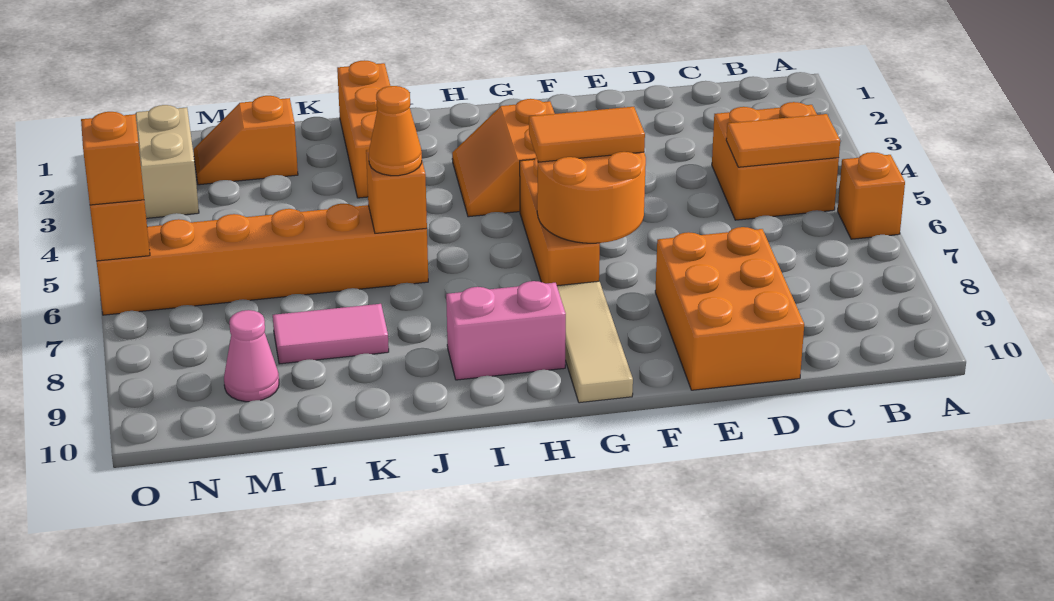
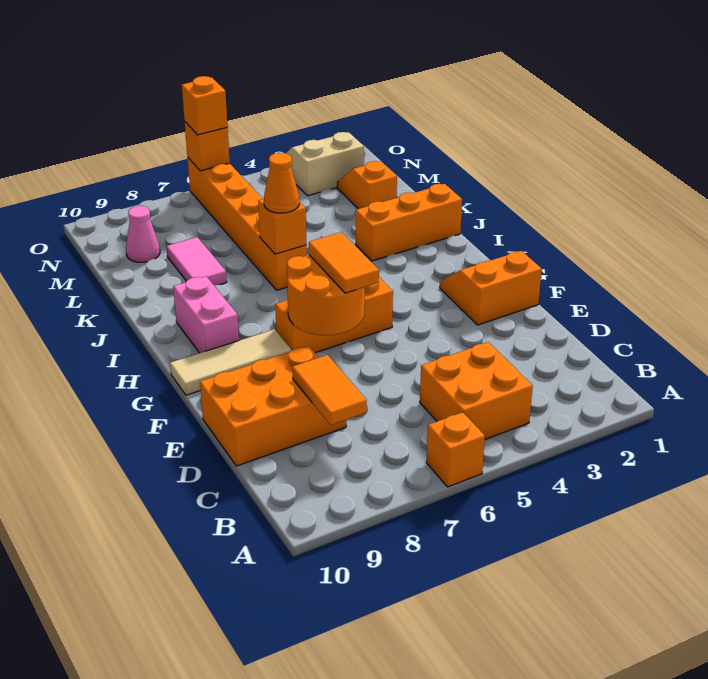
orange tile B5:C5 level 2 -> orange tile C8:D8 level 2
orange slope G3:H4 level 1 top G -> orange slope F1:G2 level 1 top F

